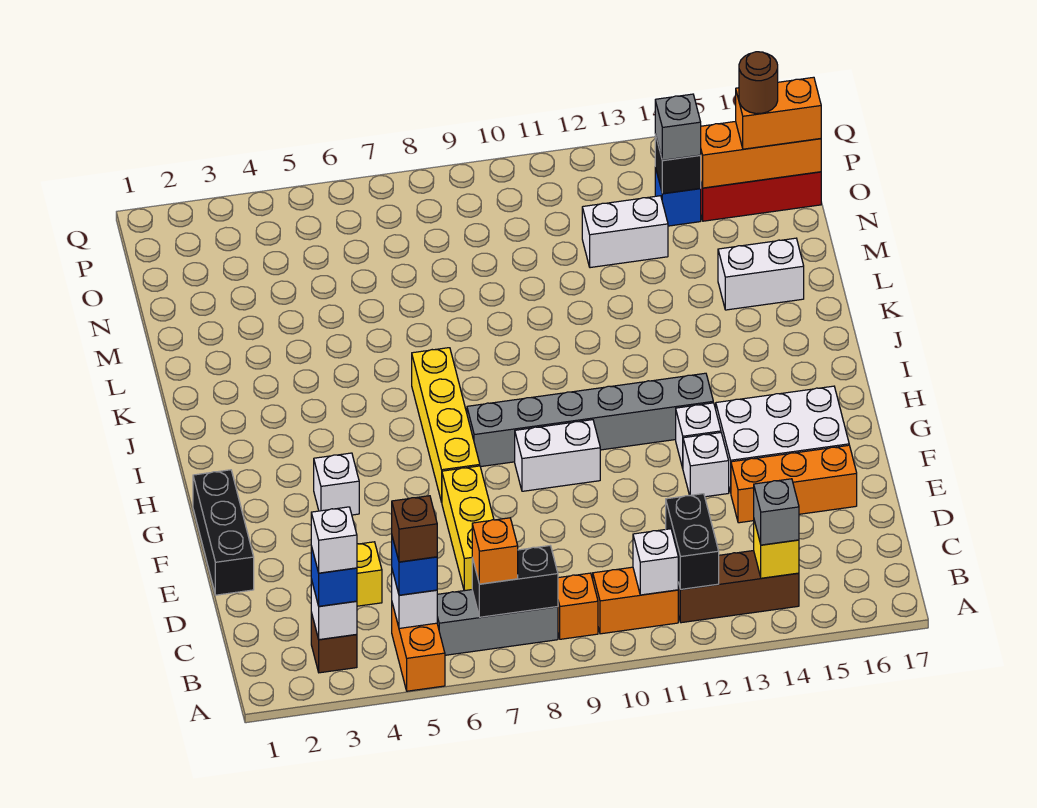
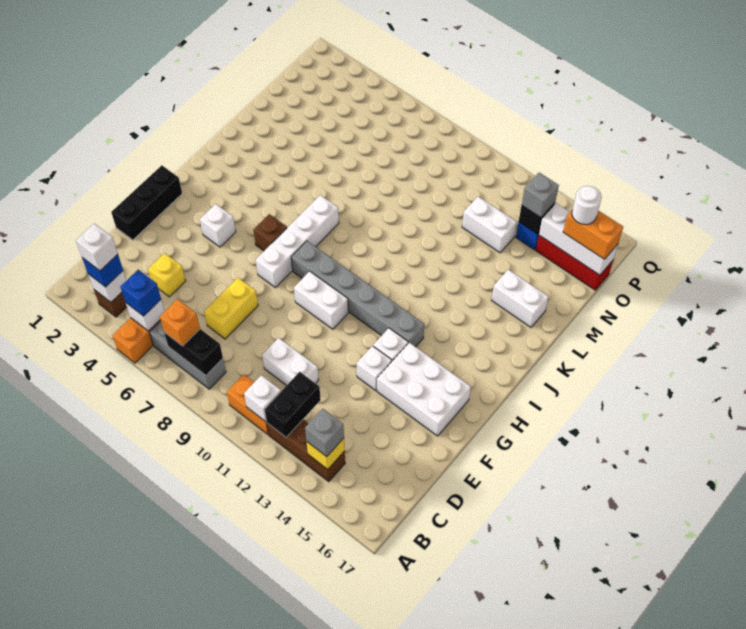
brown brick B5 level 4 -> brown brick H6 level 1
orange brick B9 level 1 -> none
yellow brick D7:F7 level 1 -> yellow brick D7:E7 level 1
none -> white brick D10:D11 level 1
orange brick E14:E16 level 1 -> none
yellow brick G7:J7 level 1 -> white brick G7:J7 level 1
orange brick O15:O17 level 2 -> white brick O15:O17 level 2
brown round brick O16 level 4 -> white round brick O16 level 4

